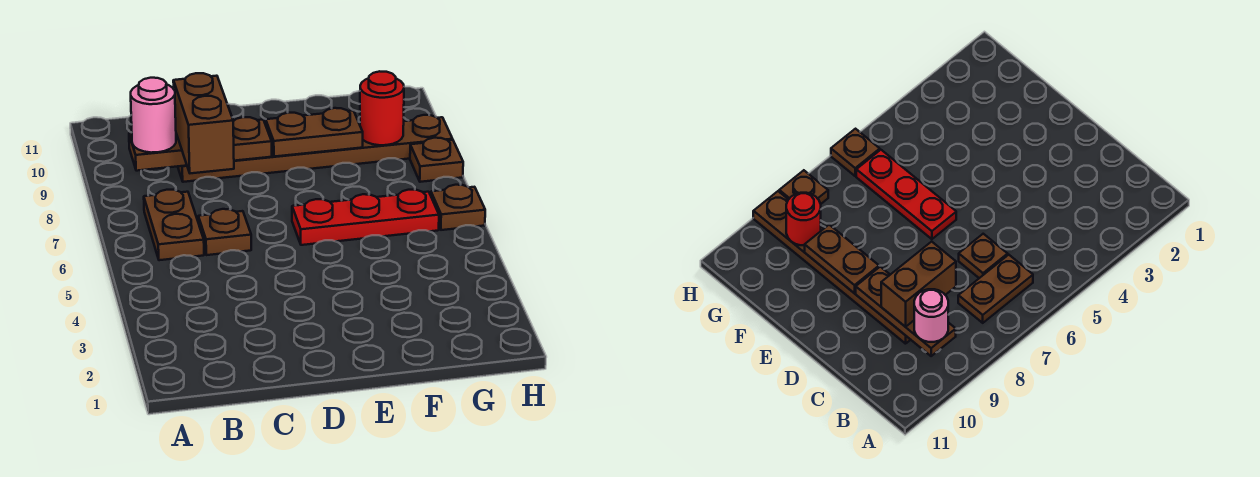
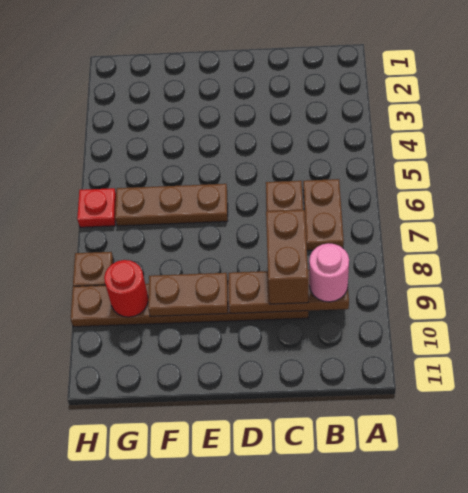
red plate E6:G6 level 1 -> brown plate E6:G6 level 1
brown plate H6 level 1 -> red plate H6 level 1

